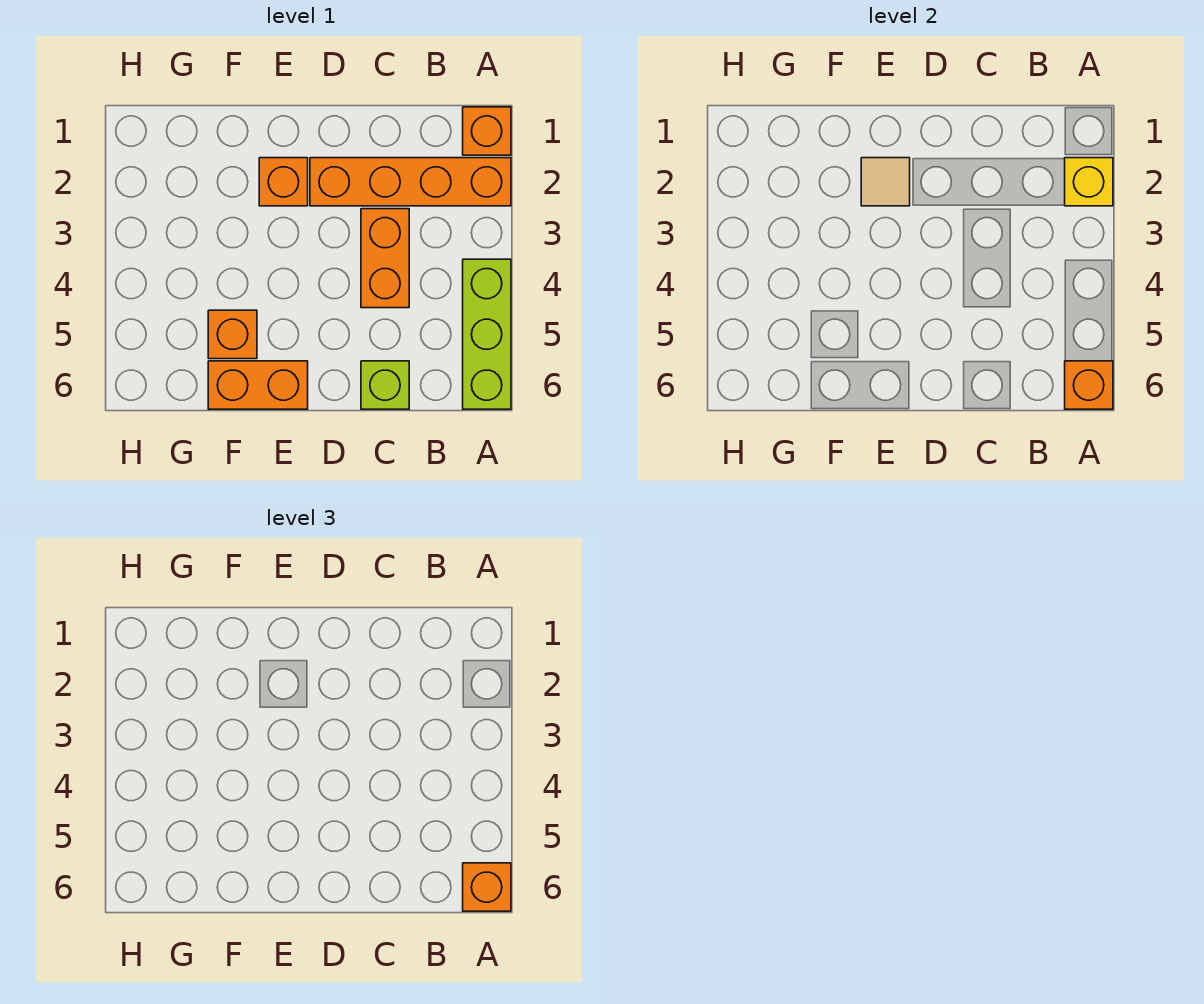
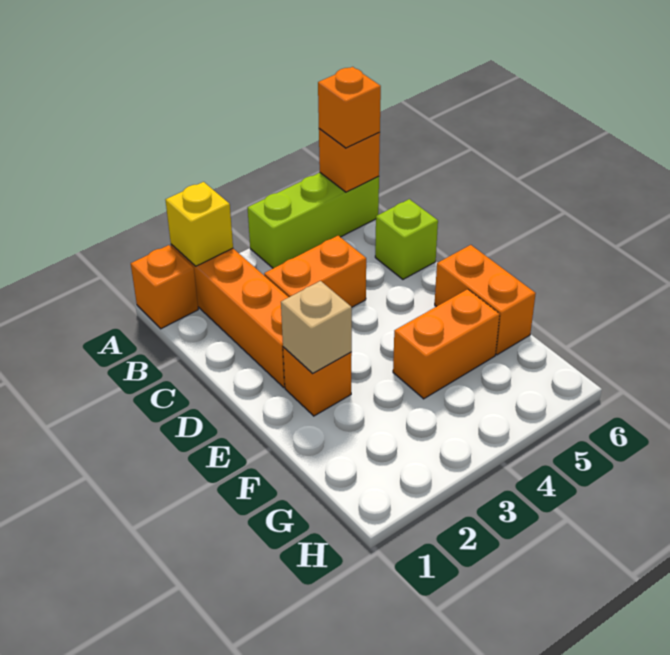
tan tile E2 level 2 -> tan brick E2 level 2
orange brick F5 level 1 -> orange brick F4:F5 level 1

